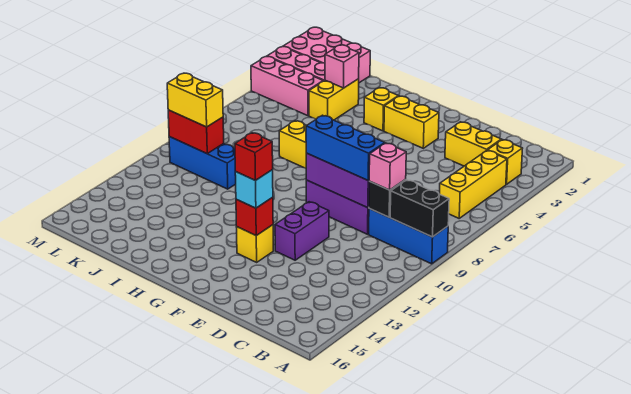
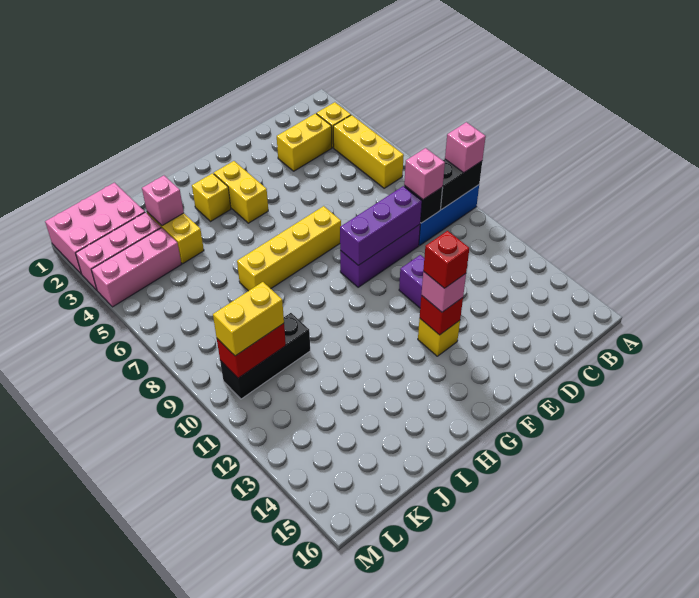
none -> pink brick A9 level 3
blue brick D9:F9 level 3 -> none
yellow brick F3:G3 level 1 -> yellow brick G3:G4 level 1
cyan brick F13 level 3 -> pink brick F13 level 3
blue brick J10:L10 level 1 -> black brick J10:L10 level 1

